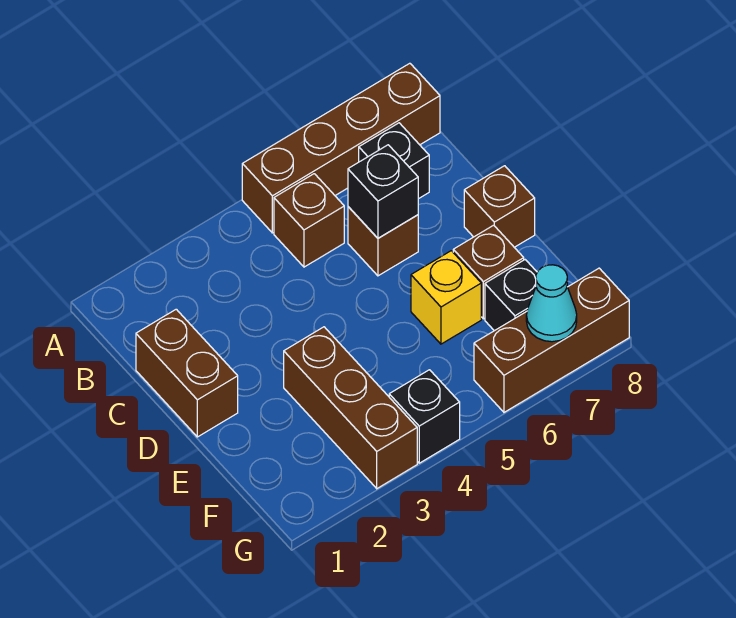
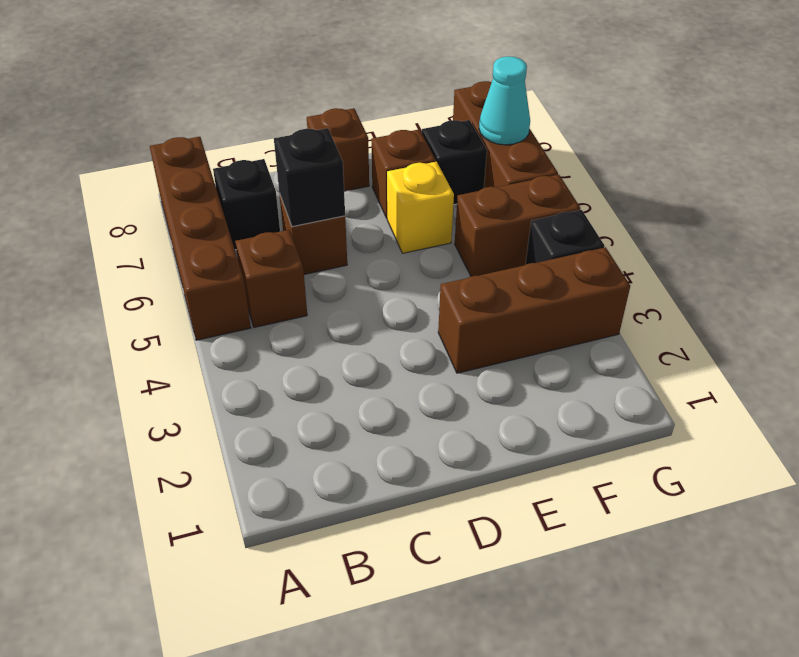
brown brick C1:D1 level 1 -> brown brick F5:G5 level 1

